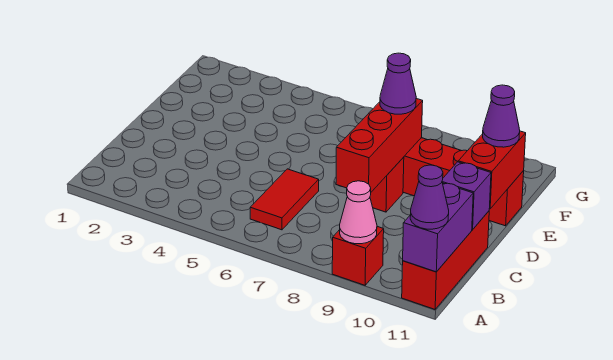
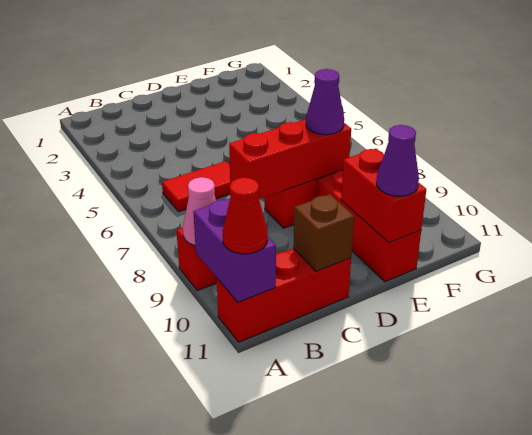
purple brick A11:B11 level 2 -> purple brick A10:A11 level 2
purple cone A11 level 3 -> red cone A11 level 3
purple brick C11 level 2 -> brown brick C11 level 2
red brick D11:E11 level 2 -> red brick E10:E11 level 2

